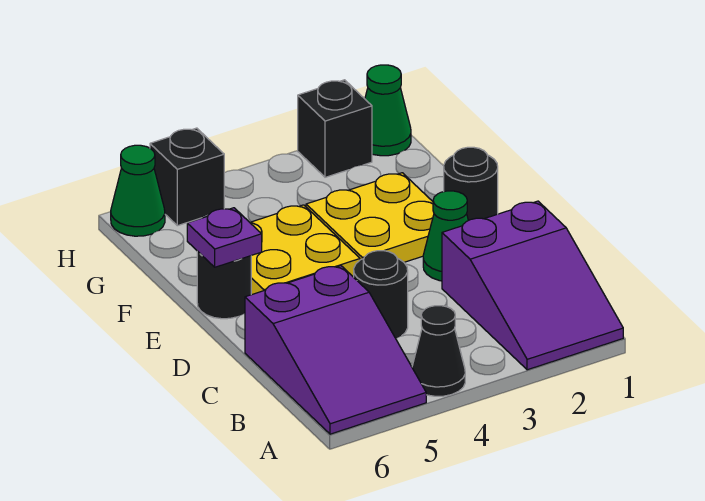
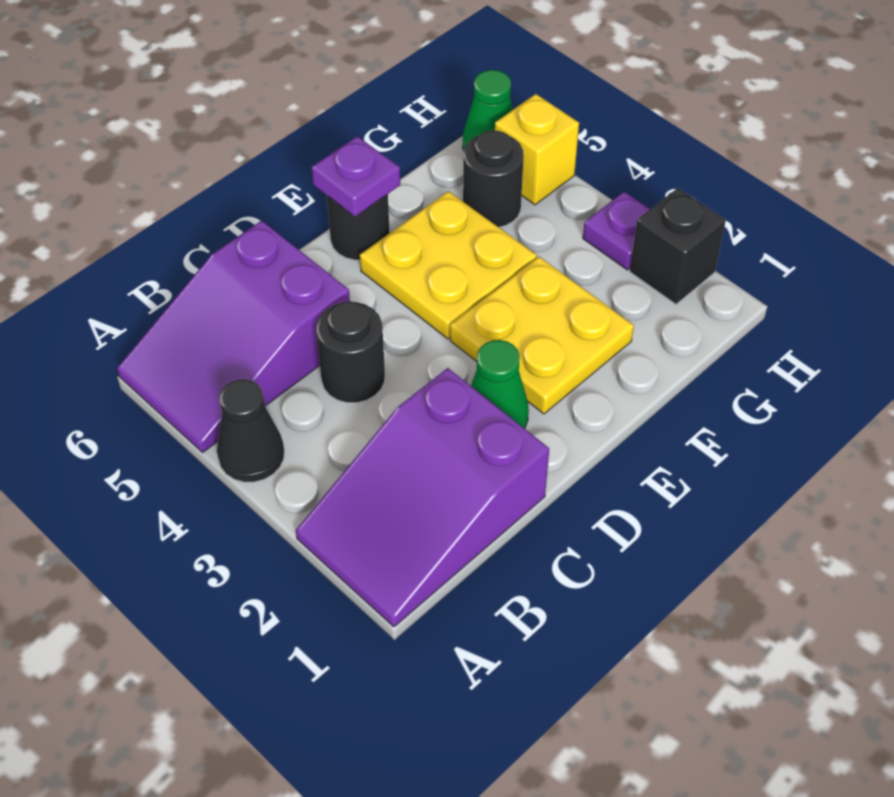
black round brick E1 level 1 -> black round brick G5 level 1
green cone H1 level 1 -> none
none -> purple plate H3 level 1
black brick H5 level 1 -> yellow brick H5 level 1

